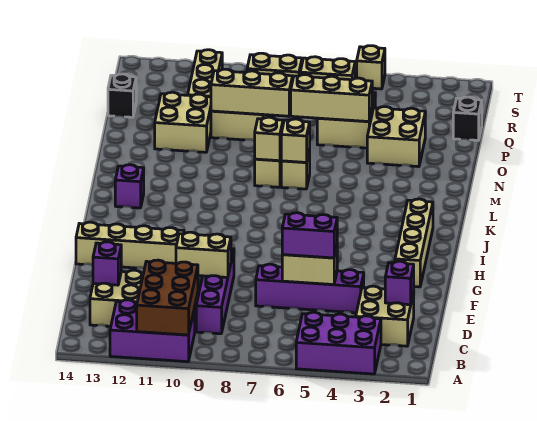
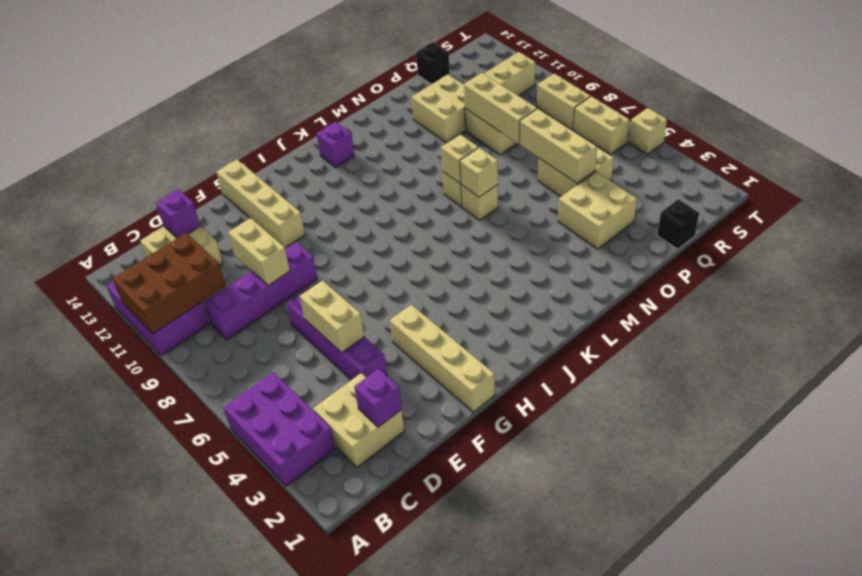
purple brick E5:E6 level 3 -> none
tan brick G2:J2 level 1 -> tan brick G1:G4 level 1

